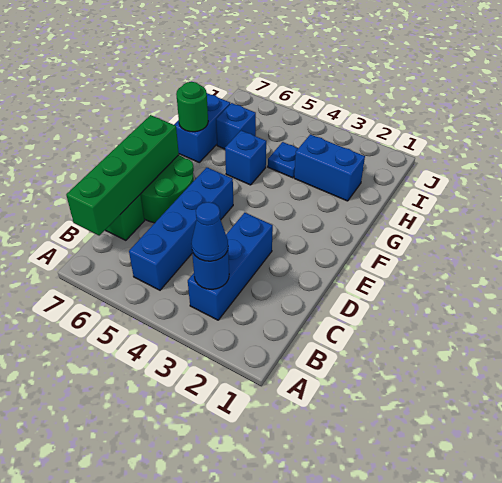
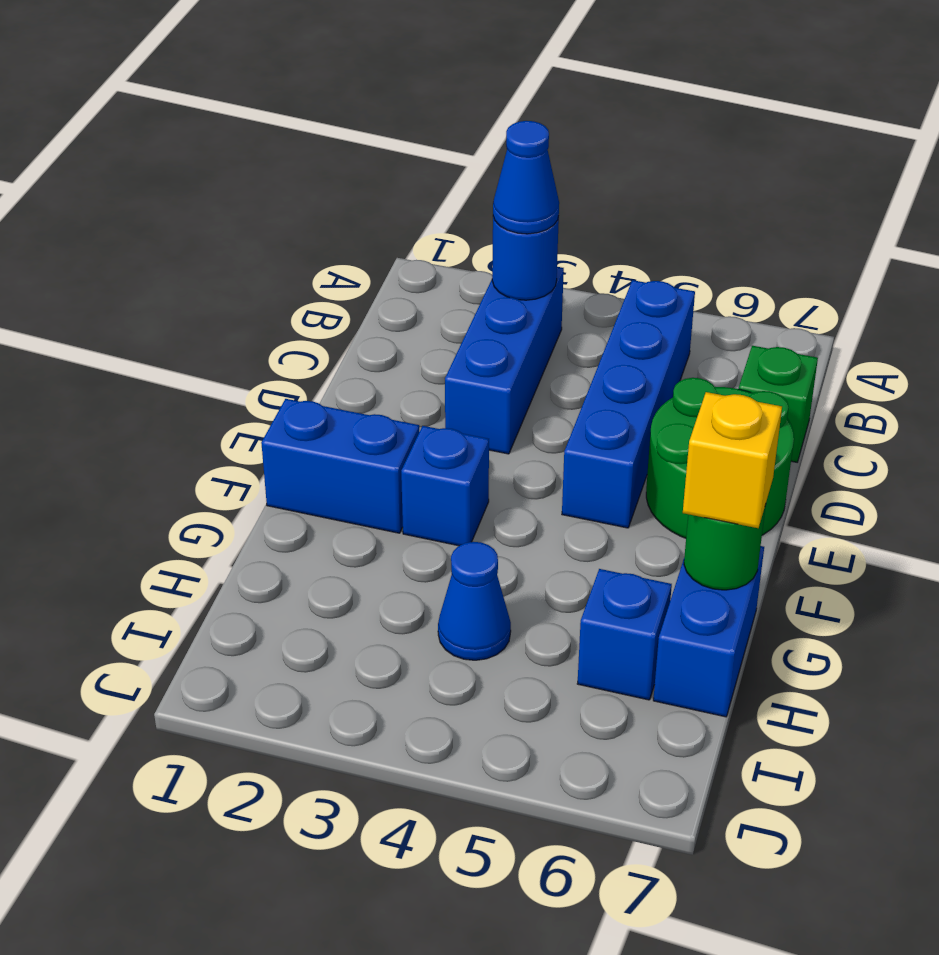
green brick B7:E7 level 2 -> none
blue brick G5 level 1 -> blue brick F3 level 1
none -> yellow brick G7 level 3
blue brick H2:H3 level 1 -> blue brick F1:F2 level 1
blue plate H4 level 1 -> blue cone H4 level 1

